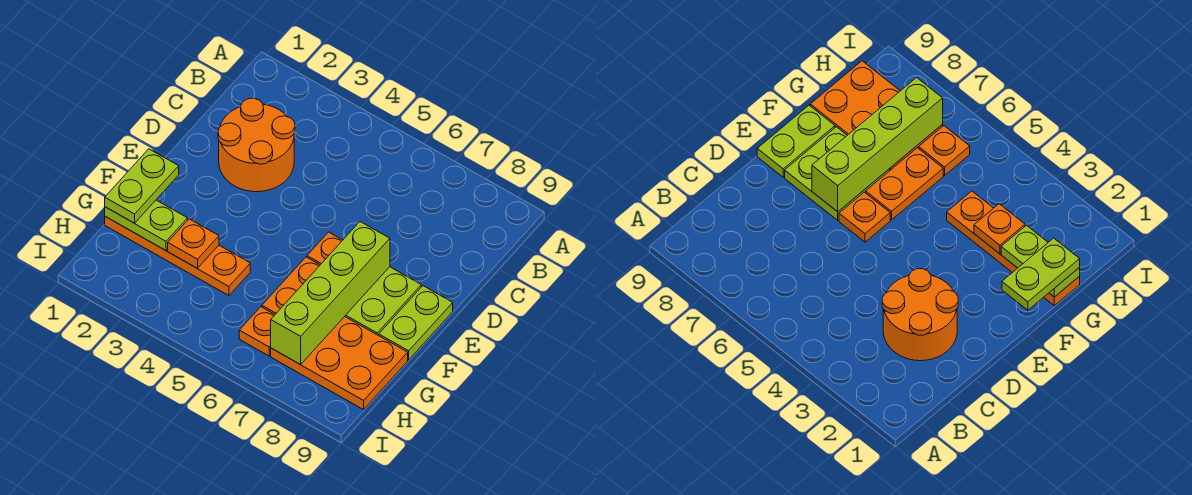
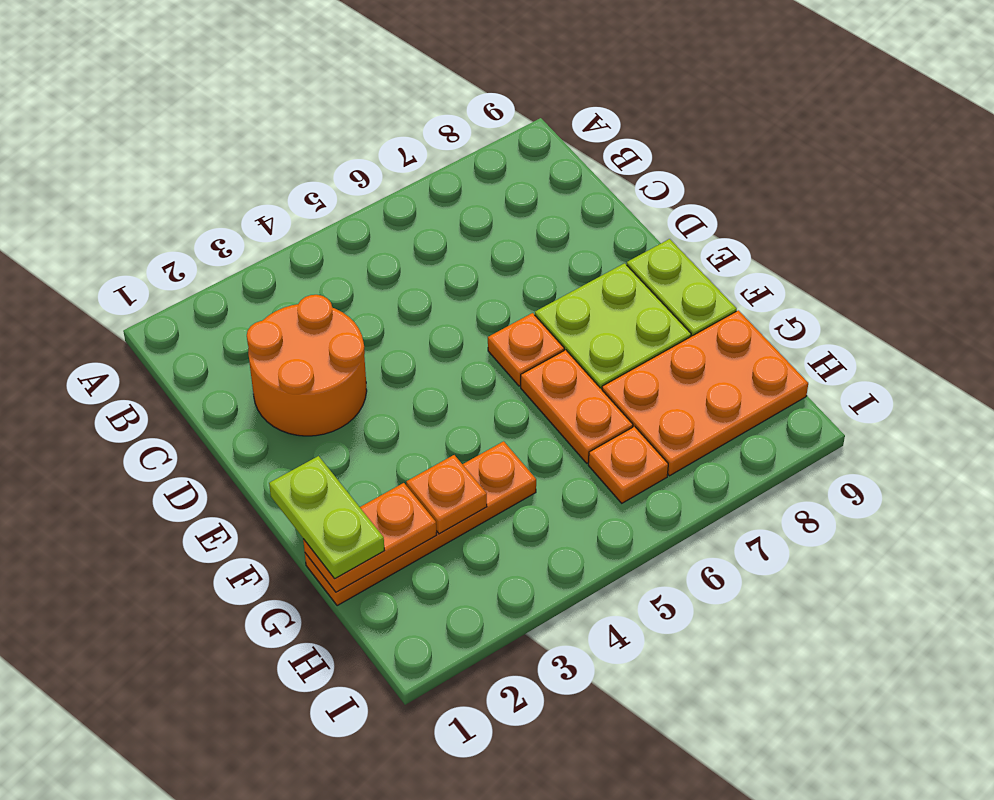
lime brick E7:H7 level 2 -> none
lime plate G1:G2 level 2 -> orange plate G1:G2 level 2

